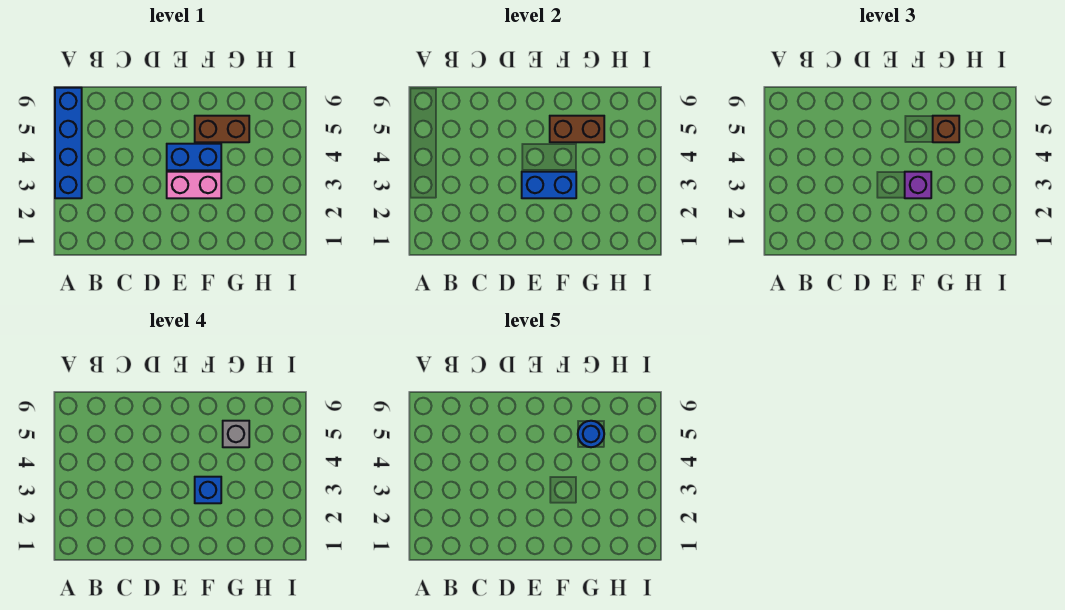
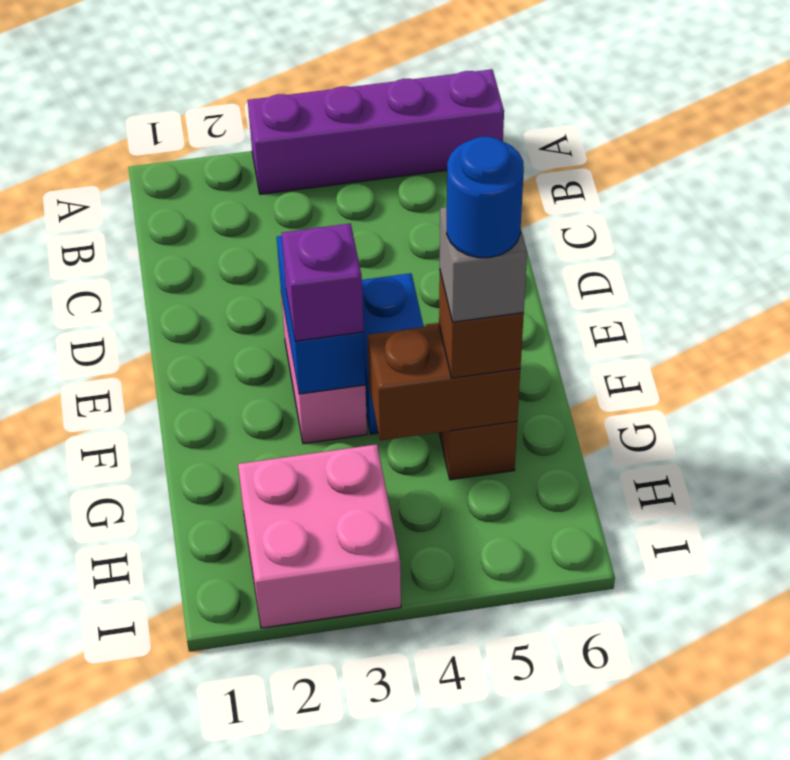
blue brick A3:A6 level 1 -> purple brick A3:A6 level 1
blue brick F3 level 4 -> none
brown brick F5:G5 level 2 -> brown brick G4:G5 level 2
none -> pink brick H2:I3 level 1

